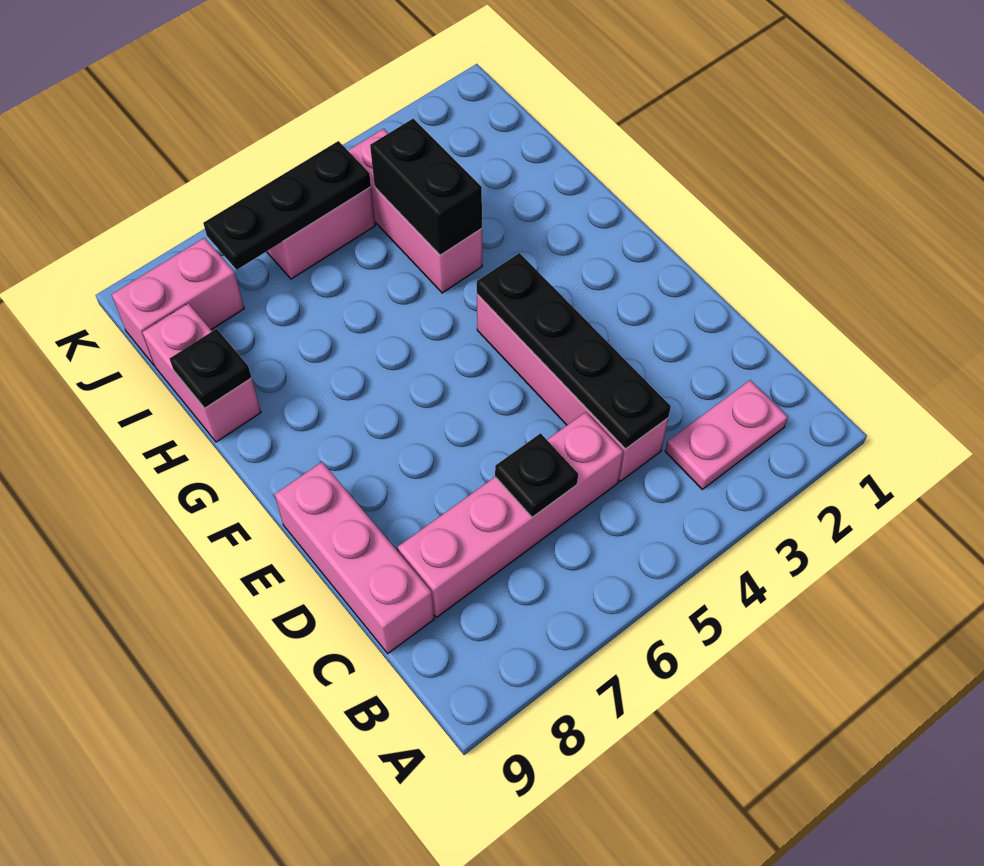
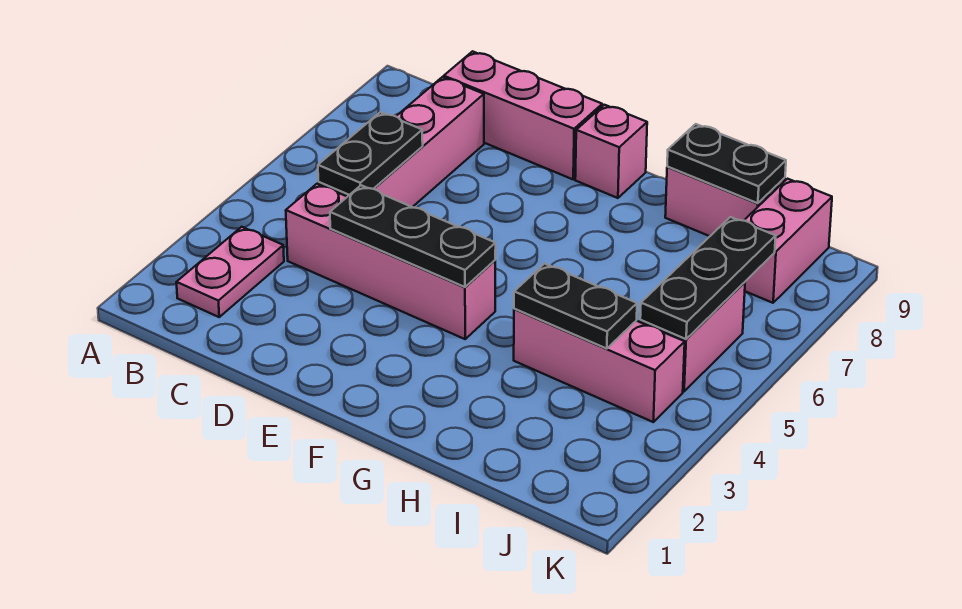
black plate C4:F4 level 2 -> black plate D4:F4 level 2
black plate C6 level 2 -> black plate C5:C6 level 2
none -> pink brick F9 level 1
black brick H4:I4 level 2 -> black plate H4:I4 level 2
black plate H9 level 2 -> black plate H9:I9 level 2

